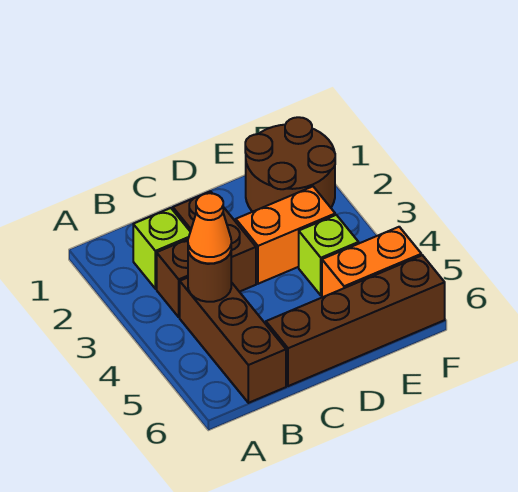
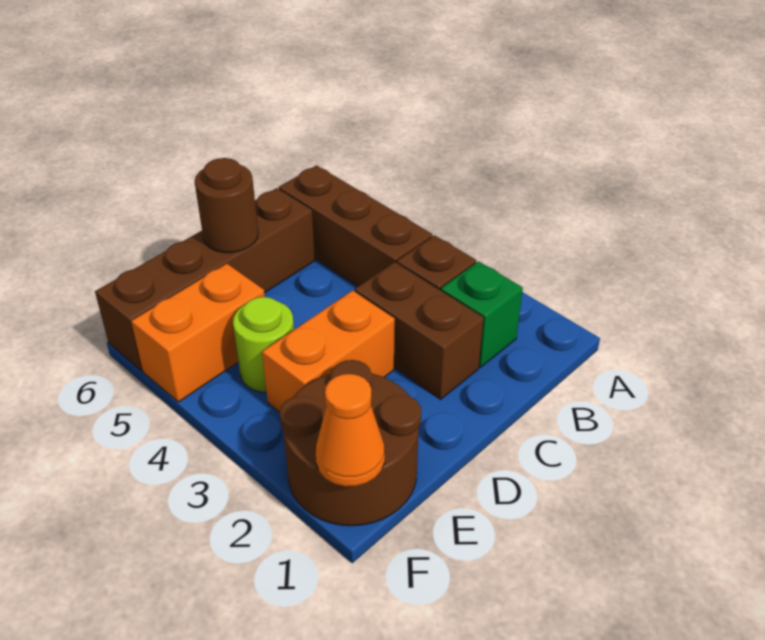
lime brick B2 level 1 -> green brick B2 level 1
brown round brick B4 level 2 -> brown round brick D6 level 2
orange cone B4 level 3 -> orange cone F1 level 2
lime brick E4 level 1 -> lime round brick E4 level 1

